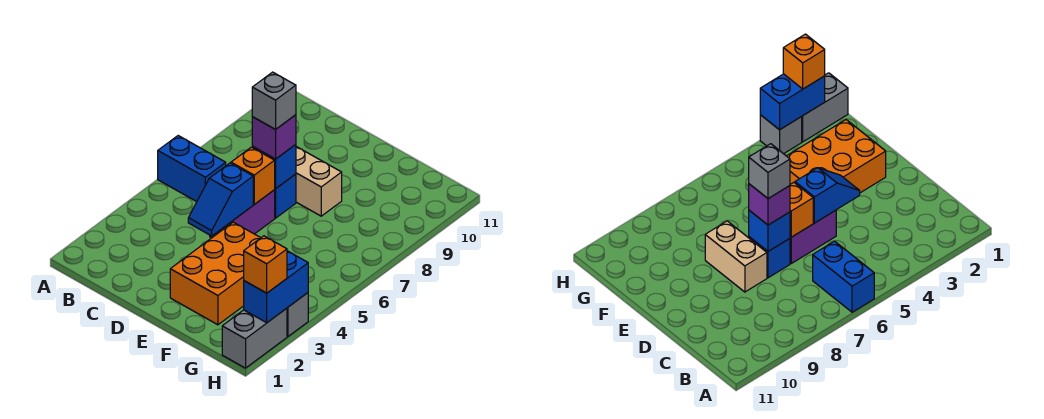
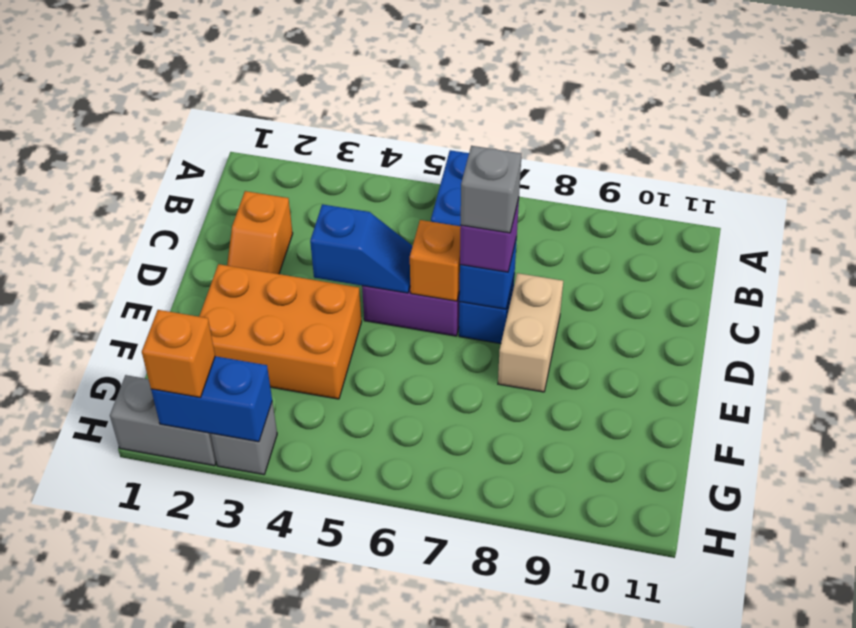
none -> orange slope C2:D2 level 1 top C
blue slope D4:D5 level 2 top 5 -> blue slope D4:D5 level 2 top 4

